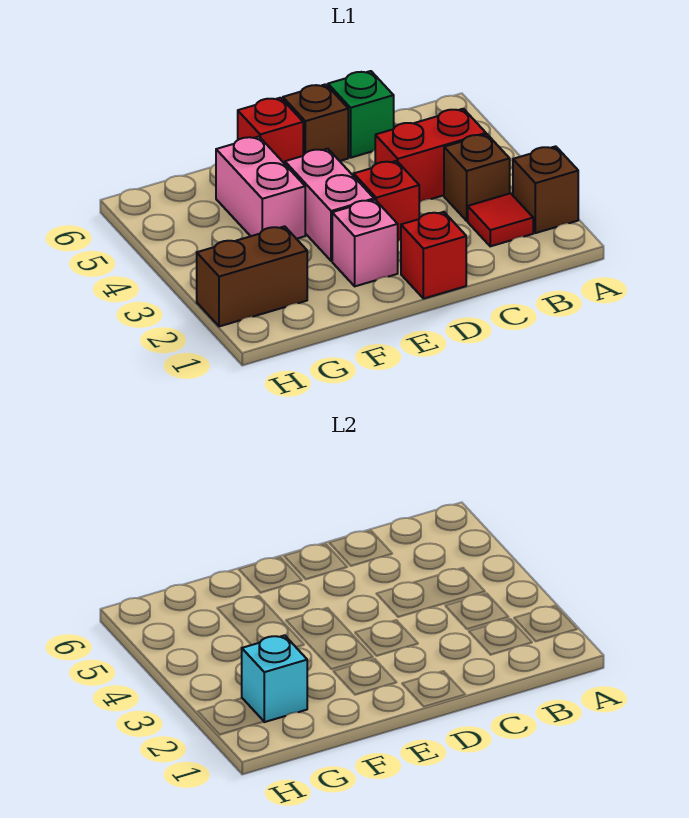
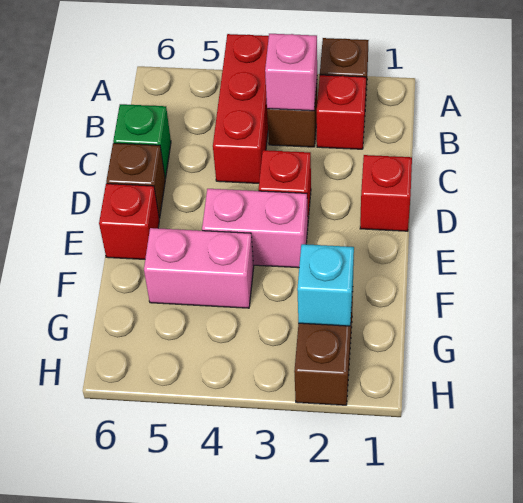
red tile B2 level 1 -> red brick B2 level 1
red brick B4:C4 level 1 -> red brick A4:C4 level 1
pink brick E2 level 1 -> pink brick B3 level 2

